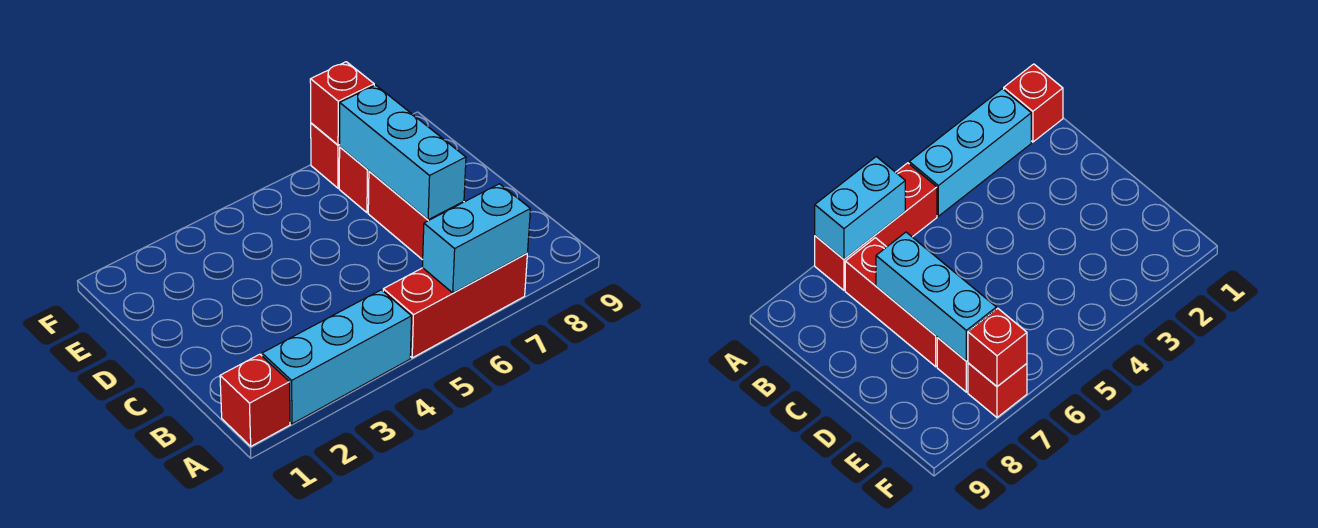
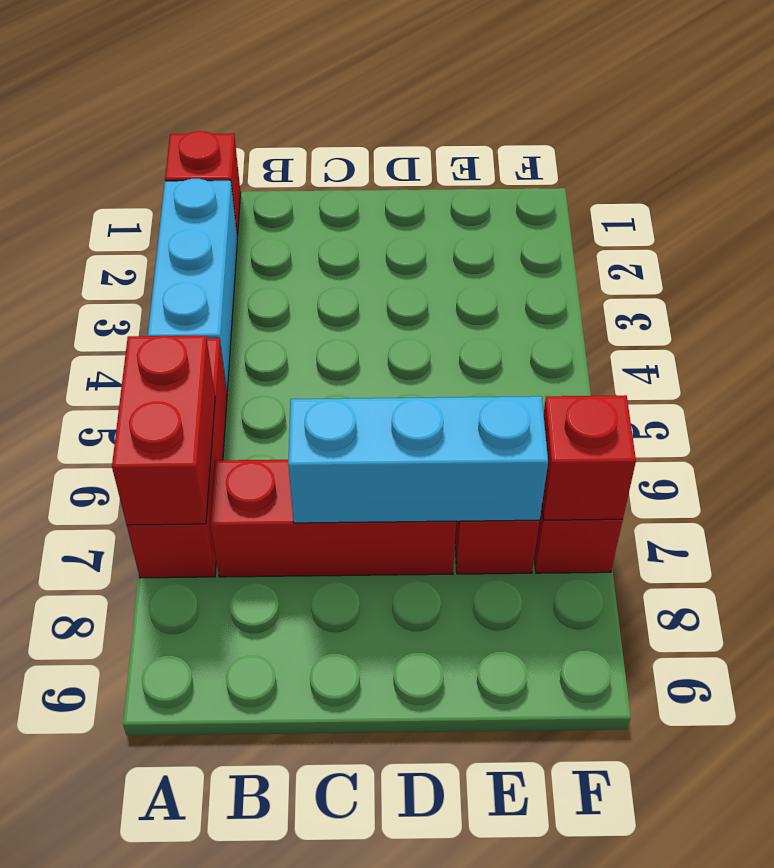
cyan brick A6:A7 level 2 -> red brick A6:A7 level 2

